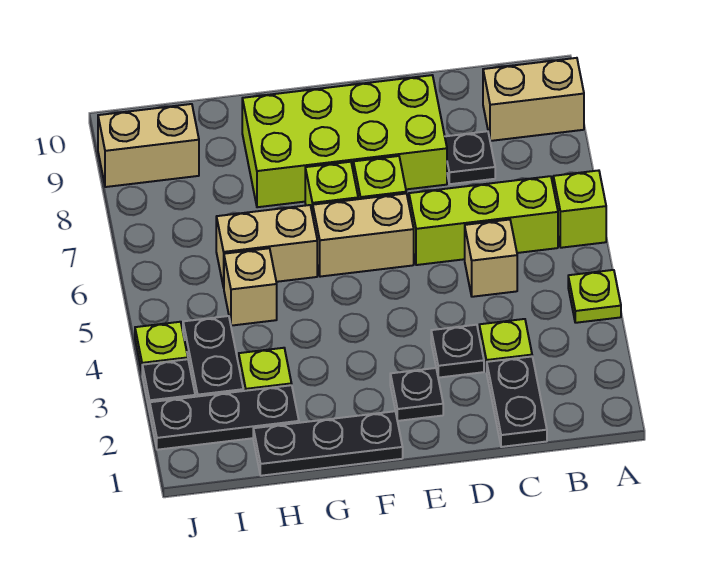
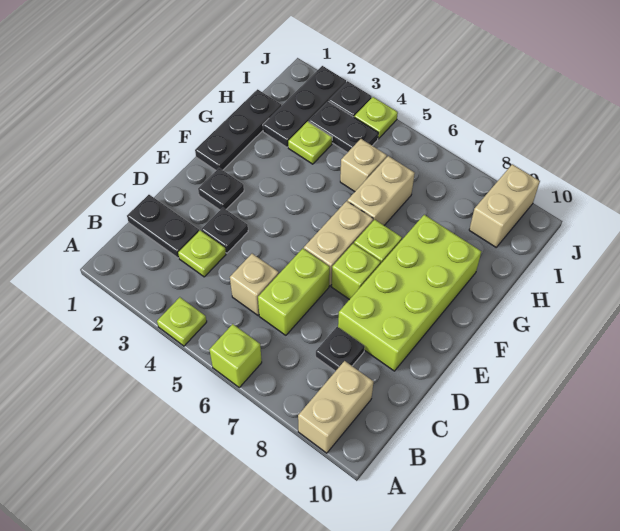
lime brick B6:D6 level 1 -> lime brick C6:D6 level 1

